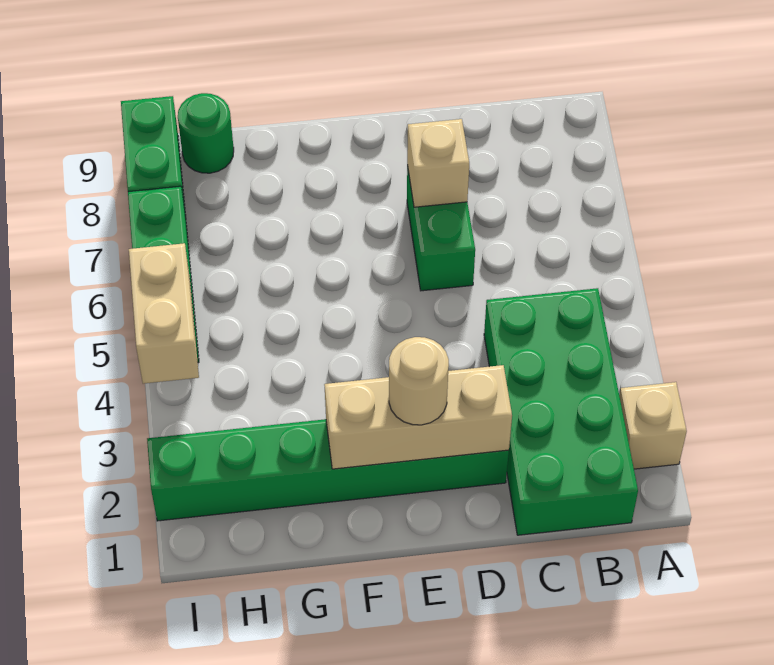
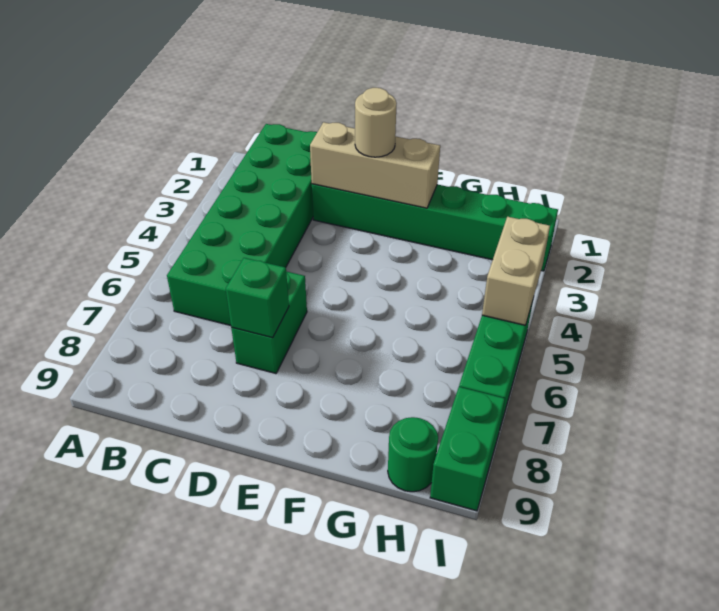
tan brick A2 level 1 -> none
green brick B1:C4 level 1 -> green brick B1:C6 level 1
tan brick D7 level 2 -> green brick D7 level 2

